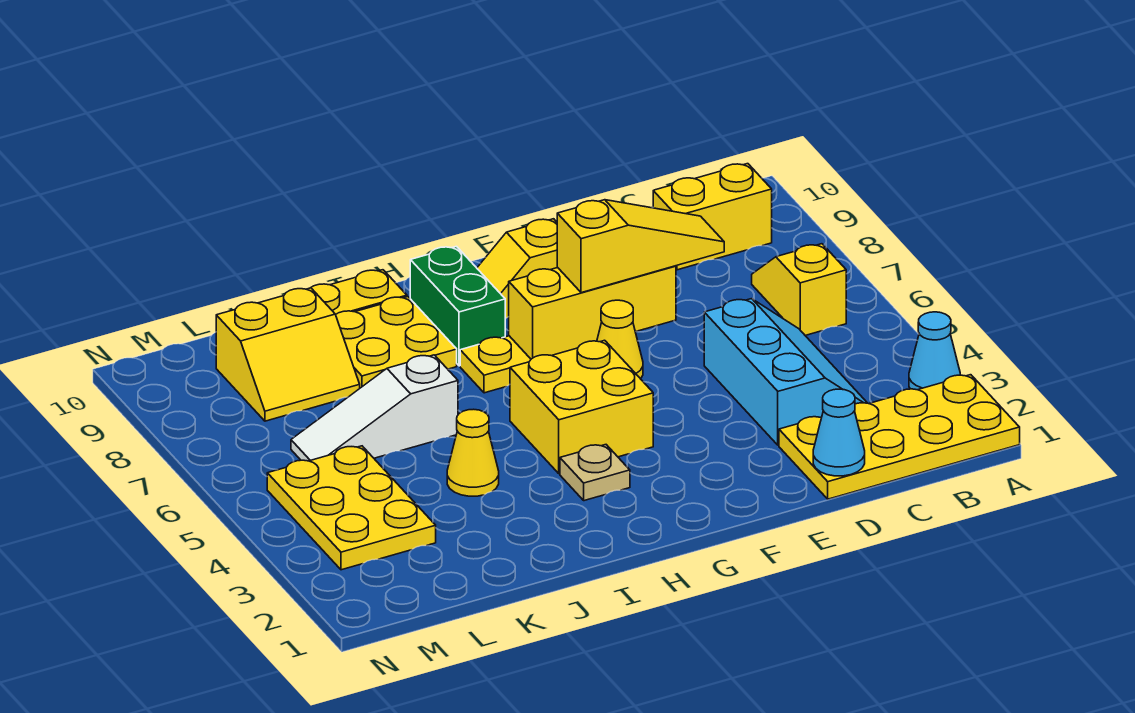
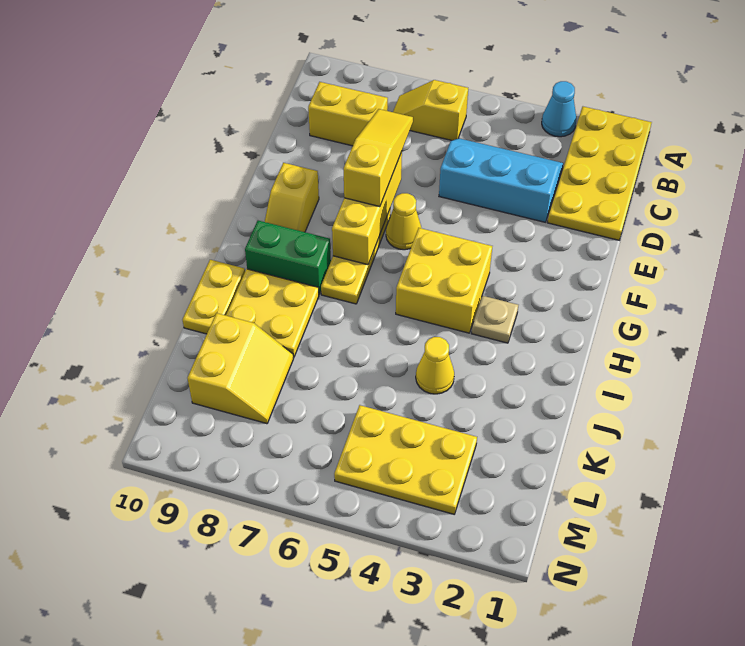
yellow brick B9:C9 level 1 -> yellow brick C8:C9 level 1
cyan cone D1 level 2 -> none
white slope J6:L6 level 1 top J -> none

